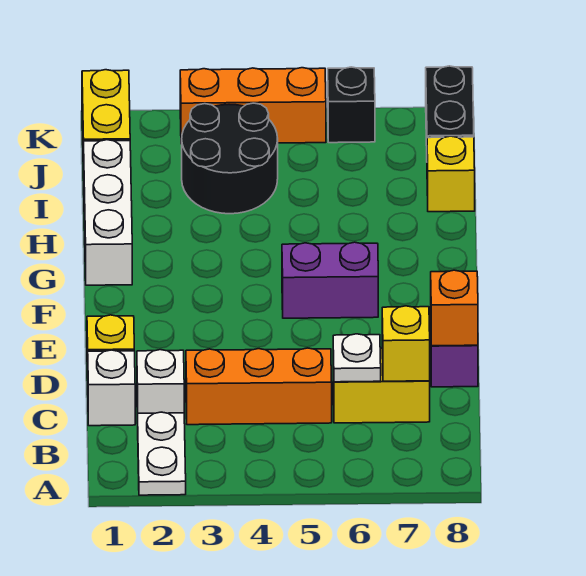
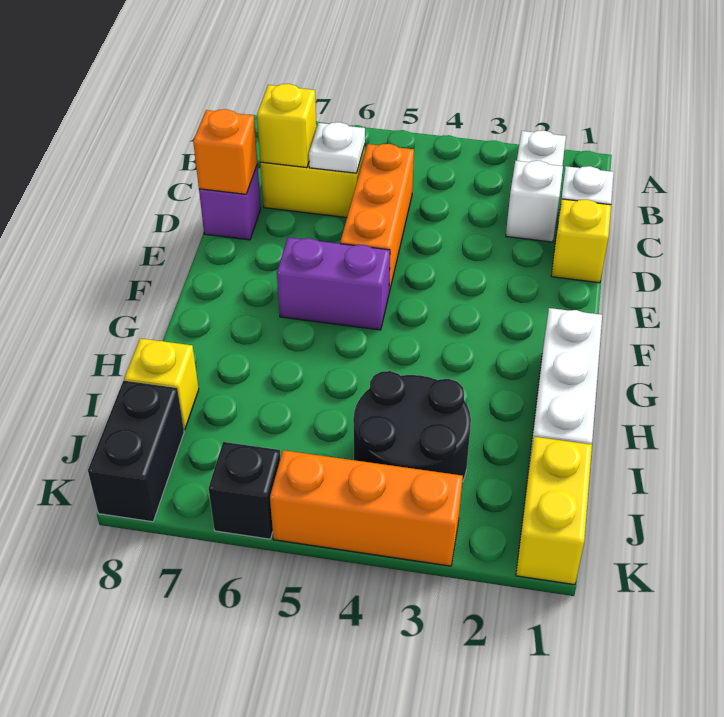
orange brick C3:C5 level 1 -> orange brick C5:E5 level 1

